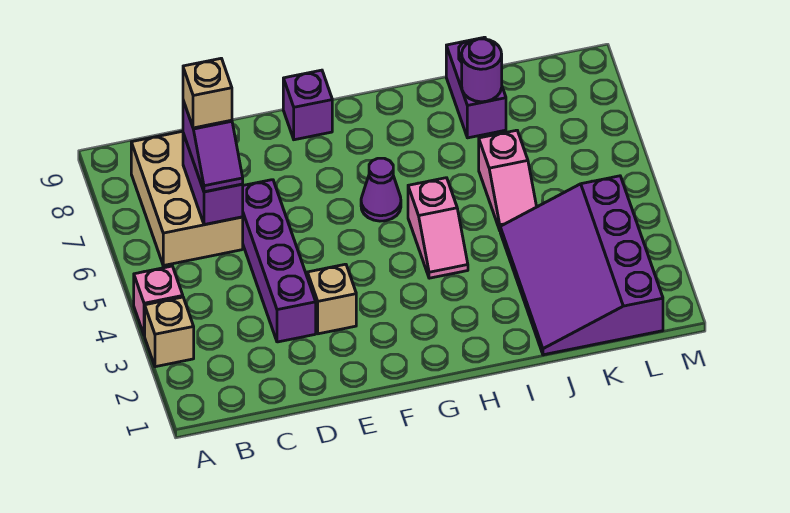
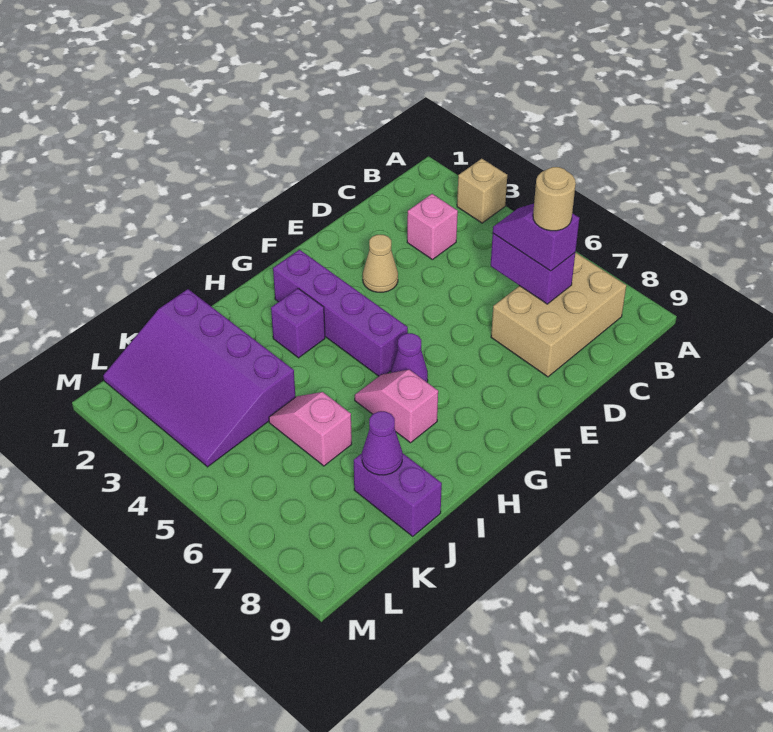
pink brick A4 level 1 -> pink brick C3 level 1
tan brick B6:C8 level 1 -> tan brick B7:D8 level 1
tan brick C7 level 4 -> tan round brick C7 level 4
purple brick D3:D6 level 1 -> purple brick G2:G5 level 1
tan brick E3 level 1 -> tan cone E3 level 1
purple brick F9 level 1 -> purple brick H3 level 1
pink slope H4:H5 level 1 top 5 -> pink slope H6:H7 level 1 top 7
purple slope J1:L4 level 1 top L -> purple slope J1:L4 level 1 top J
purple round brick J8 level 2 -> purple cone J8 level 2

